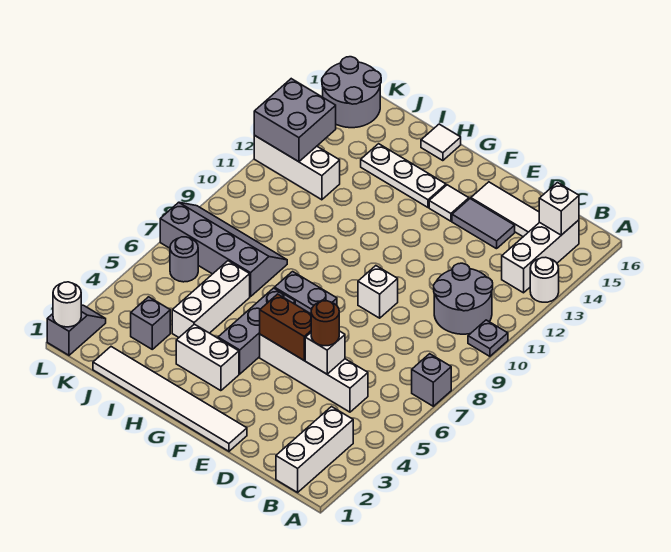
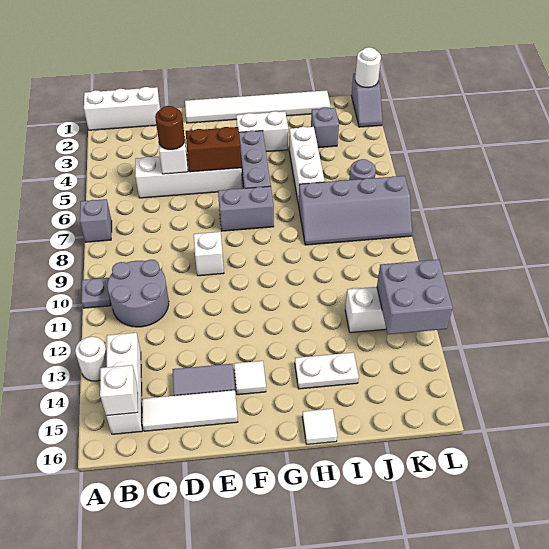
white brick B1:B3 level 1 -> white brick A1:C1 level 1
white plate G14:I14 level 1 -> white plate H14:I14 level 1
grey round brick K15:L16 level 1 -> none

